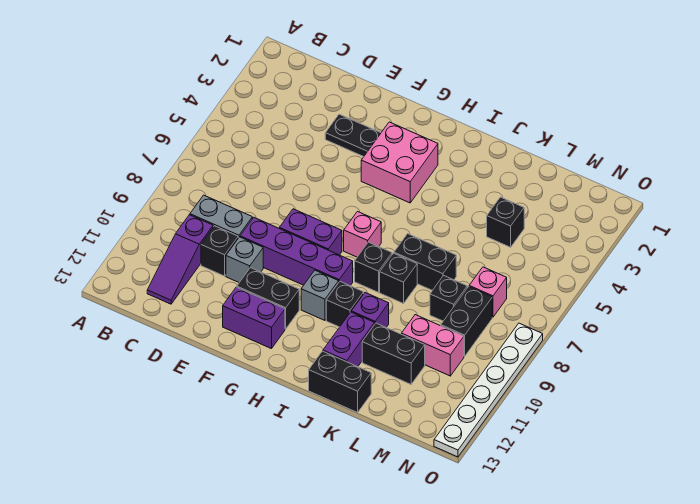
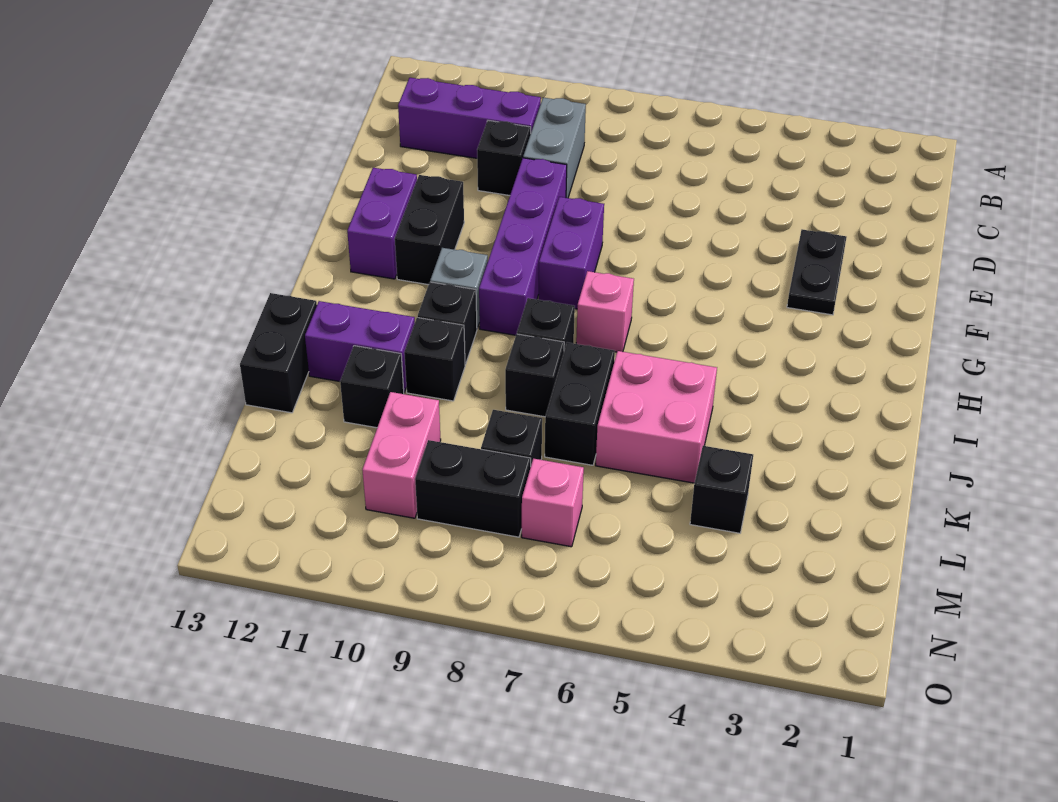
purple slope C10:C12 level 1 top 10 -> purple brick C10:C12 level 1
grey brick E10 level 1 -> none
pink brick G3:H4 level 1 -> pink brick J5:K6 level 1
purple brick J10 level 1 -> black brick J10 level 1
black brick K11:L11 level 1 -> black brick K11 level 1
white plate O8:O13 level 1 -> none

